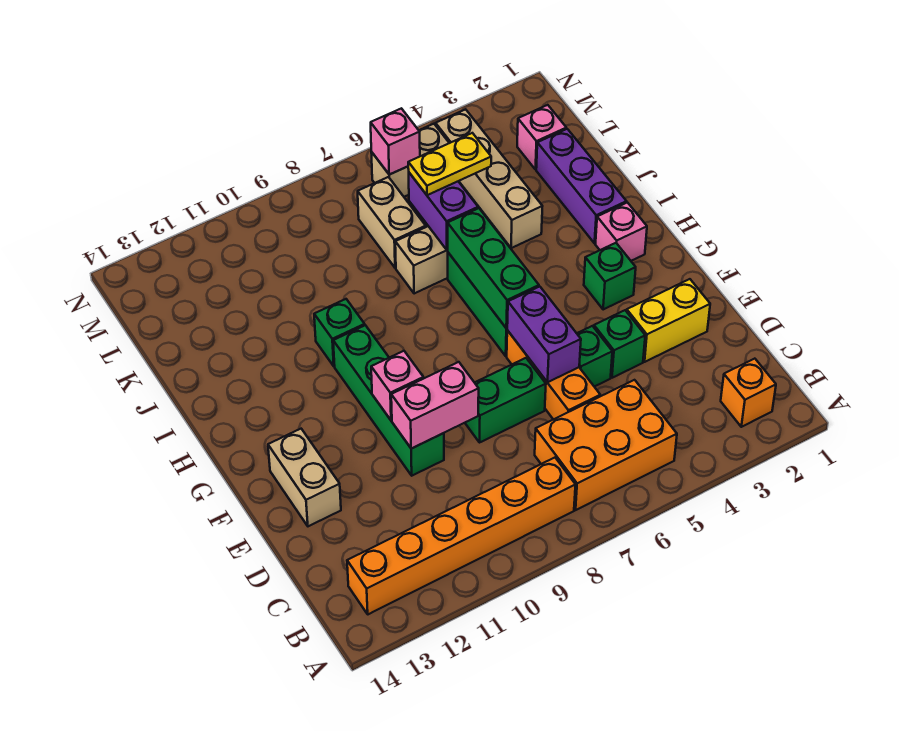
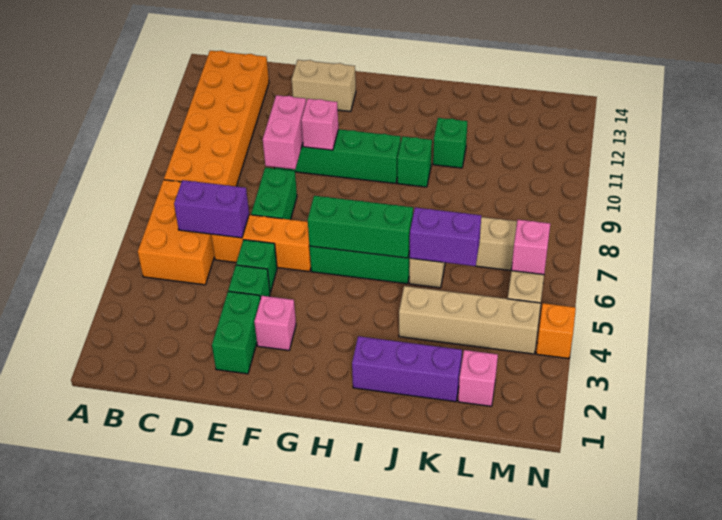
orange brick B2 level 1 -> orange brick N4 level 1
orange brick B8:B13 level 1 -> orange brick B8:C13 level 1
yellow brick E2:E3 level 1 -> green brick E2:E3 level 1
purple brick E6:F6 level 2 -> purple brick C6:D6 level 2
green brick G3 level 1 -> green brick J11 level 1
pink brick H2 level 1 -> pink brick F3 level 1
yellow plate K5:K6 level 3 -> none

